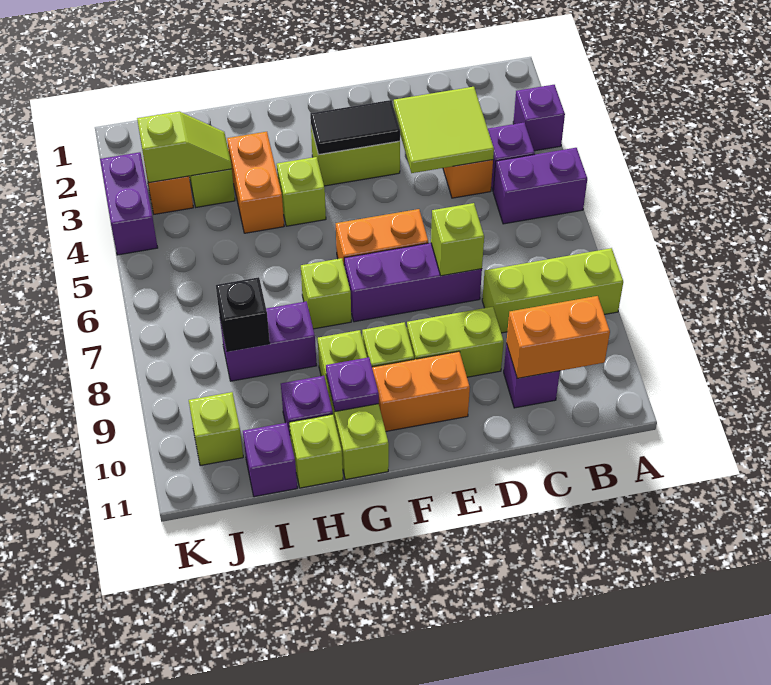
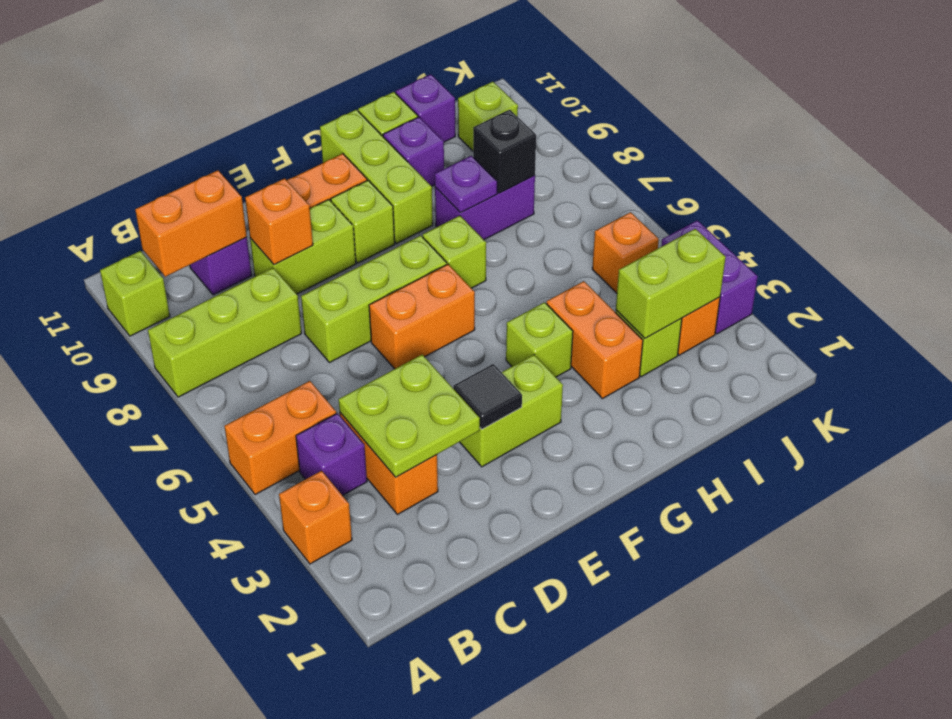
purple brick A3 level 1 -> orange brick A3 level 1
purple brick A5:B5 level 1 -> orange brick A5:B5 level 1
lime tile C3:D4 level 2 -> lime plate C3:D4 level 2
purple brick D7:F7 level 1 -> lime brick D7:F7 level 1
lime brick D7 level 2 -> lime brick A10 level 1
none -> orange brick D9 level 2
black tile E3:F3 level 2 -> black tile E3 level 2
purple plate G10 level 2 -> purple plate H8 level 2
lime slope I3:J3 level 2 top J -> lime brick I3:J3 level 2
none -> orange brick J5 level 1

